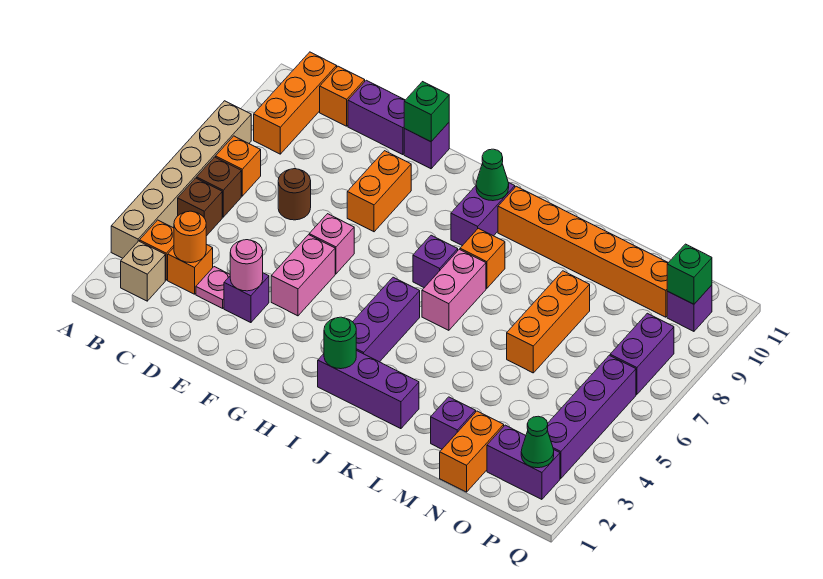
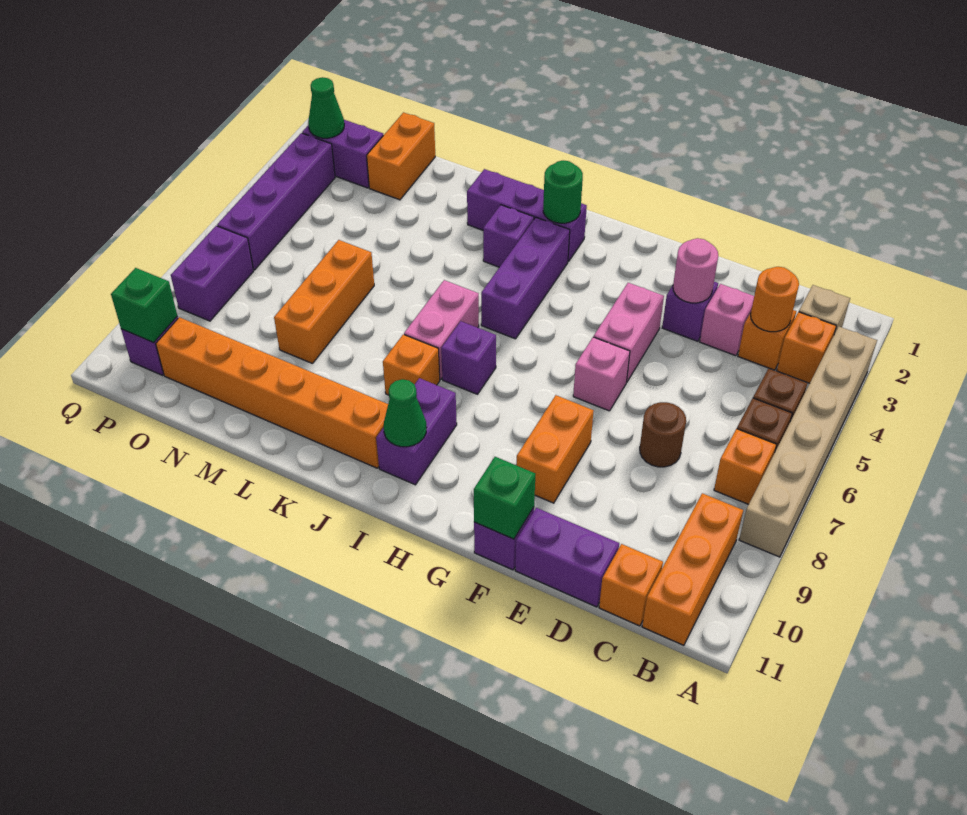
pink plate D3 level 1 -> pink brick D3 level 1
purple brick M2 level 1 -> purple brick J3 level 1

